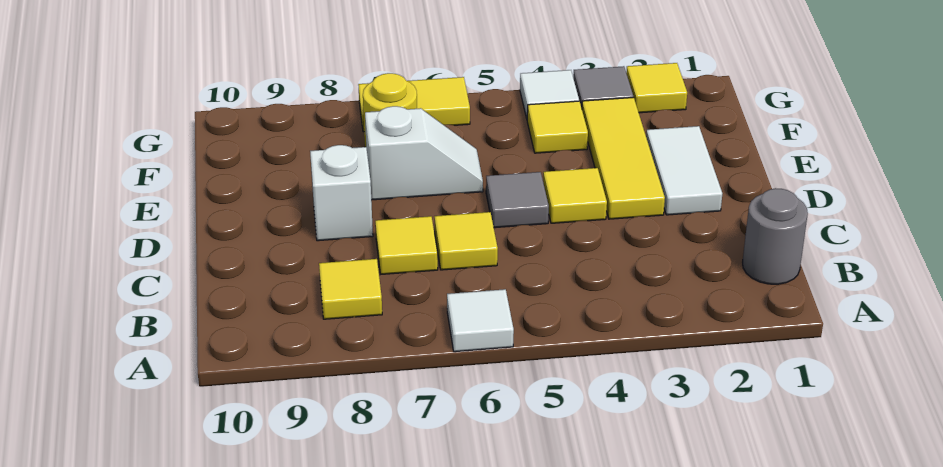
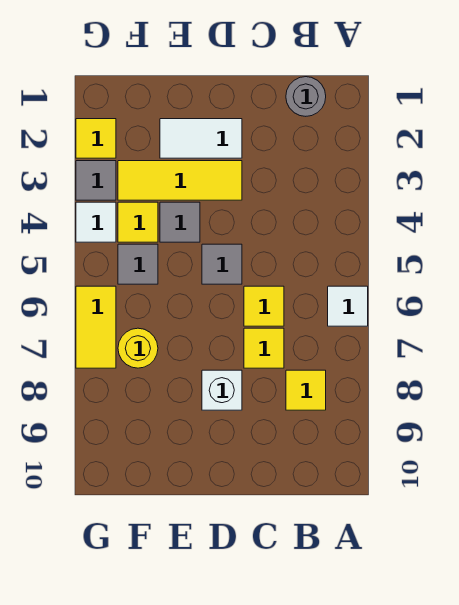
yellow tile D4 level 1 -> none
none -> grey tile E4 level 1
white slope E6:E7 level 1 top 7 -> none
none -> grey tile F5 level 1

